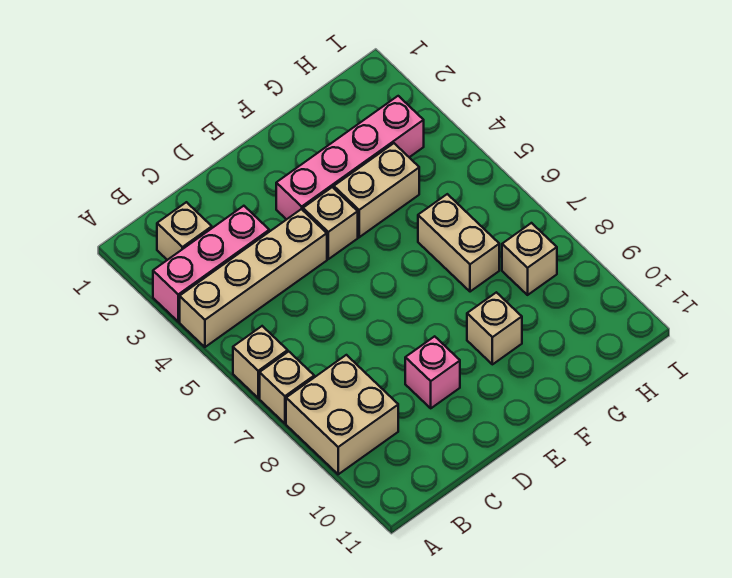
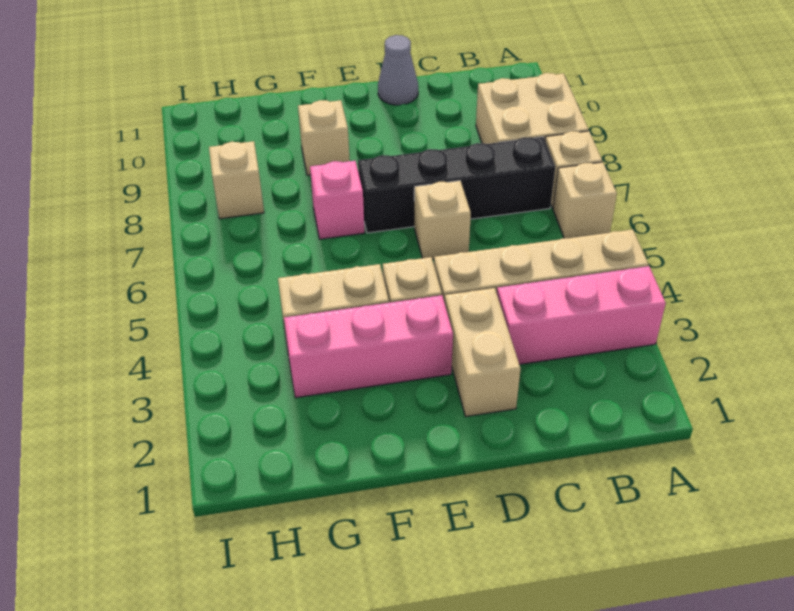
tan brick B2 level 1 -> tan brick D6 level 1
none -> black brick B7:E7 level 1
pink brick D9 level 1 -> pink brick F7 level 1
none -> grey cone D11 level 1
pink brick E3:H3 level 1 -> pink brick E3:G3 level 1
tan brick G6:G7 level 1 -> tan brick D2:D3 level 1

